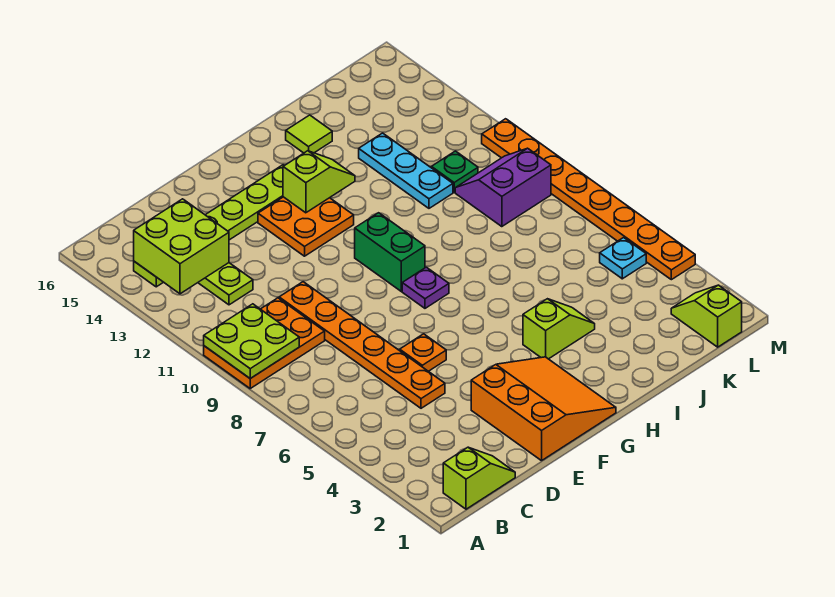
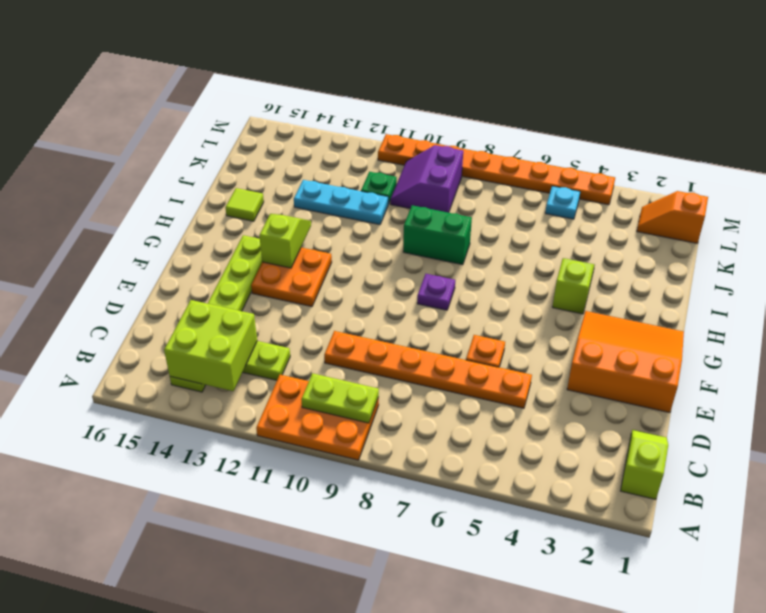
orange plate A9:C10 level 1 -> orange plate A9:B11 level 1
lime plate A9:B10 level 2 -> lime plate B9:B10 level 2
green brick G9:G10 level 1 -> green brick I8:I9 level 1
lime slope L1:L2 level 1 top 1 -> orange slope L1:L2 level 1 top 1

